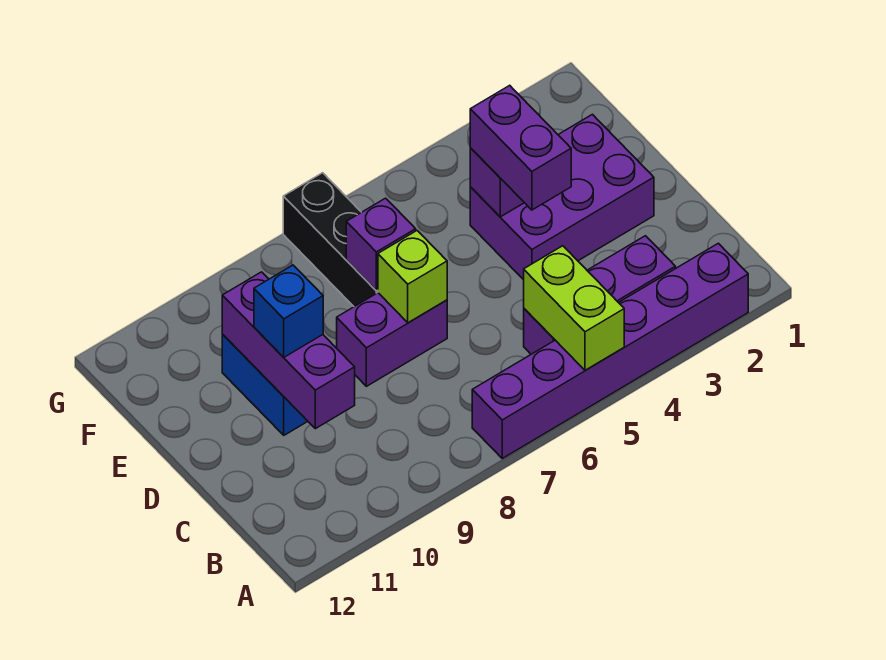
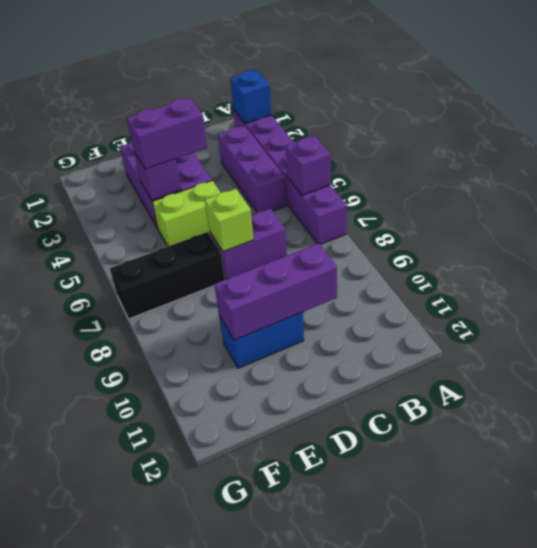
lime brick A5:B5 level 2 -> lime brick D5:E5 level 1
purple brick D7:D8 level 1 -> purple brick C7:D7 level 1
blue brick D10 level 3 -> blue brick A2 level 2
purple brick E7 level 2 -> purple brick A6 level 2

